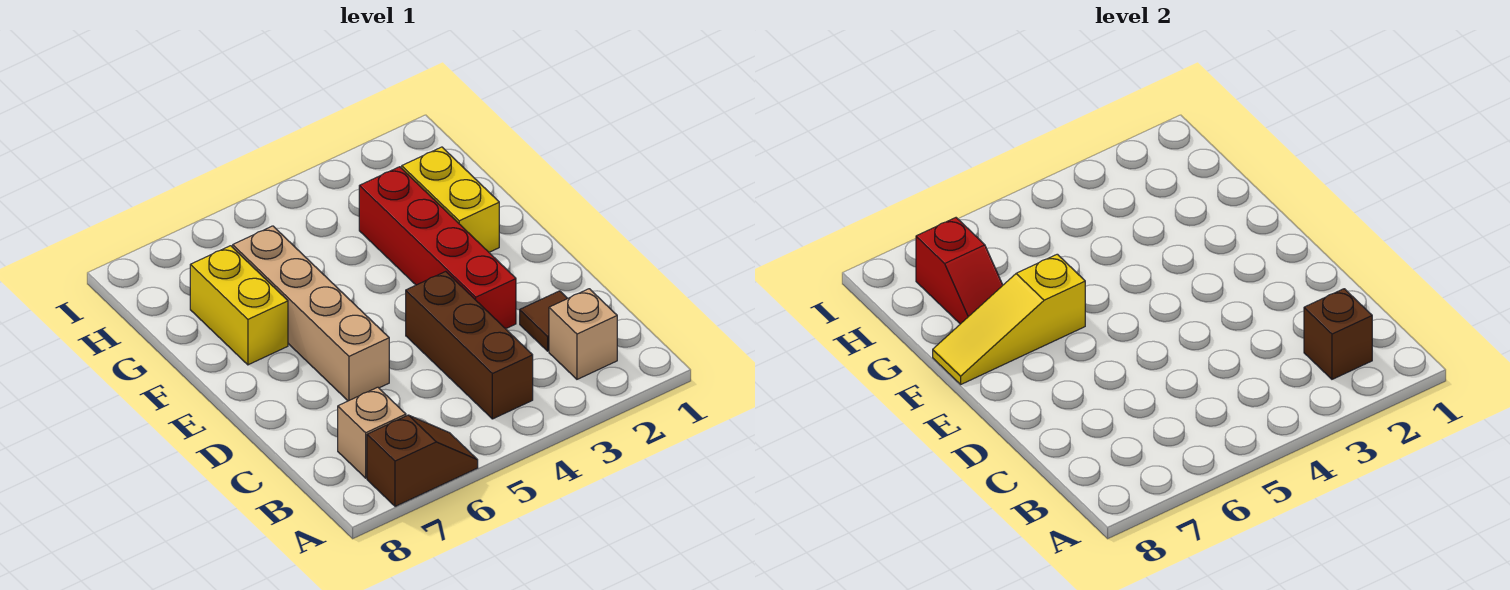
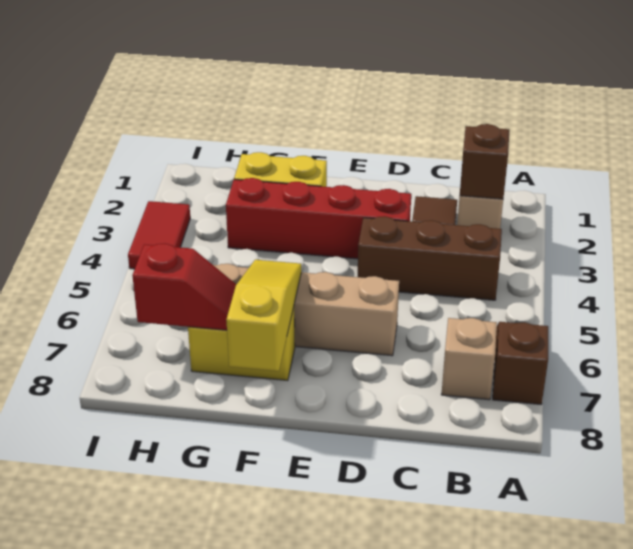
yellow slope F6:F8 level 2 top 6 -> yellow slope F6:F8 level 2 top 8
none -> red tile I3:I4 level 1

